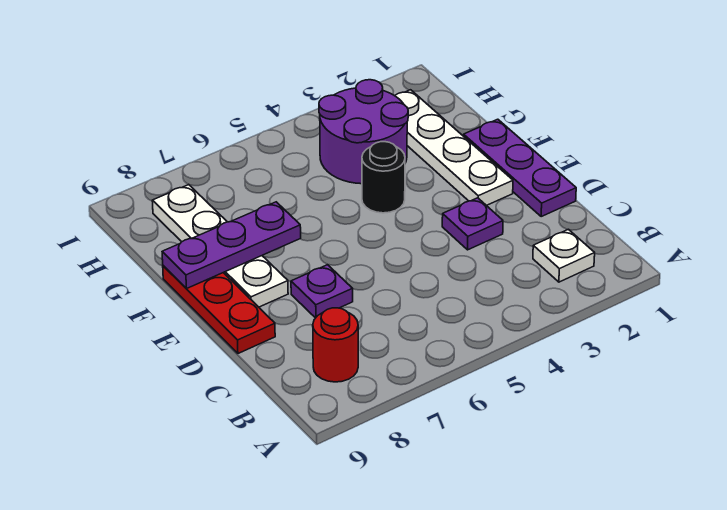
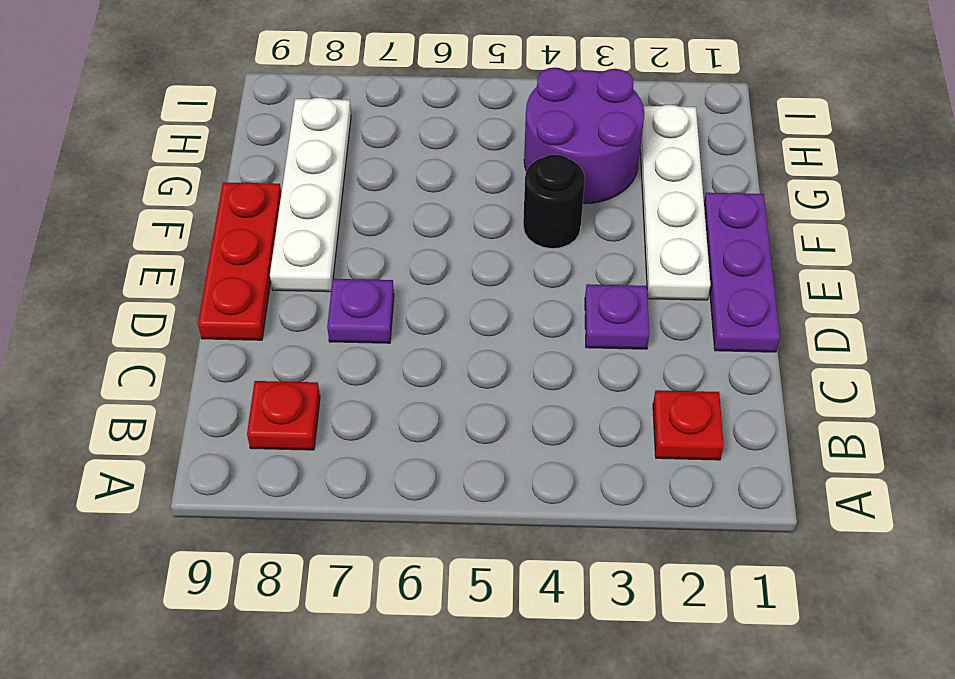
white plate B2 level 1 -> red plate B2 level 1
red round brick B8 level 1 -> red plate B8 level 1
purple plate F7:F9 level 2 -> none

